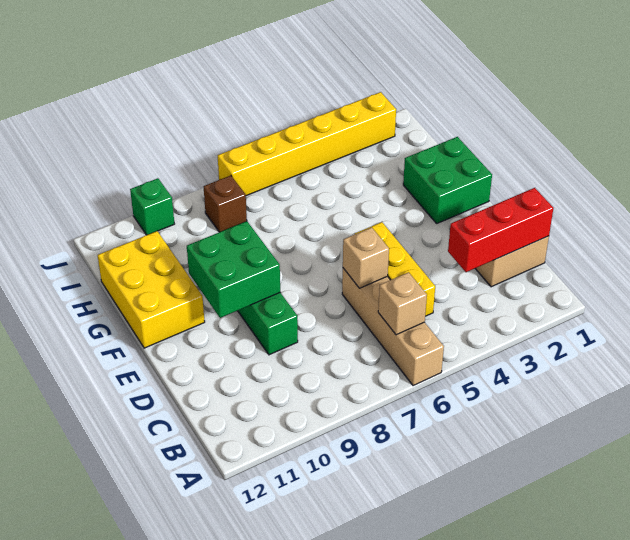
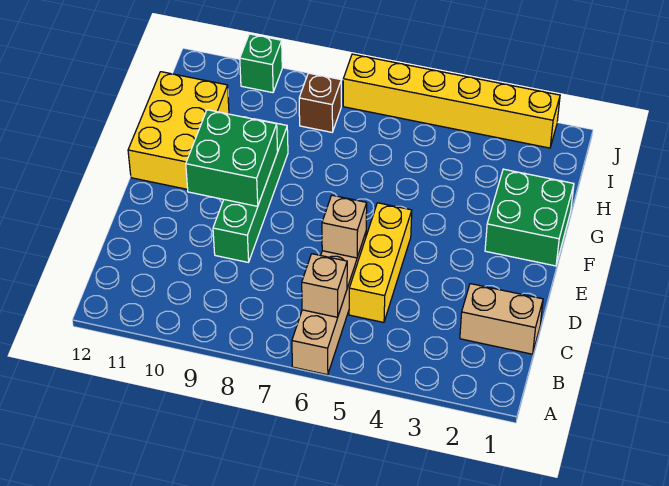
red brick C1:C3 level 2 -> none

